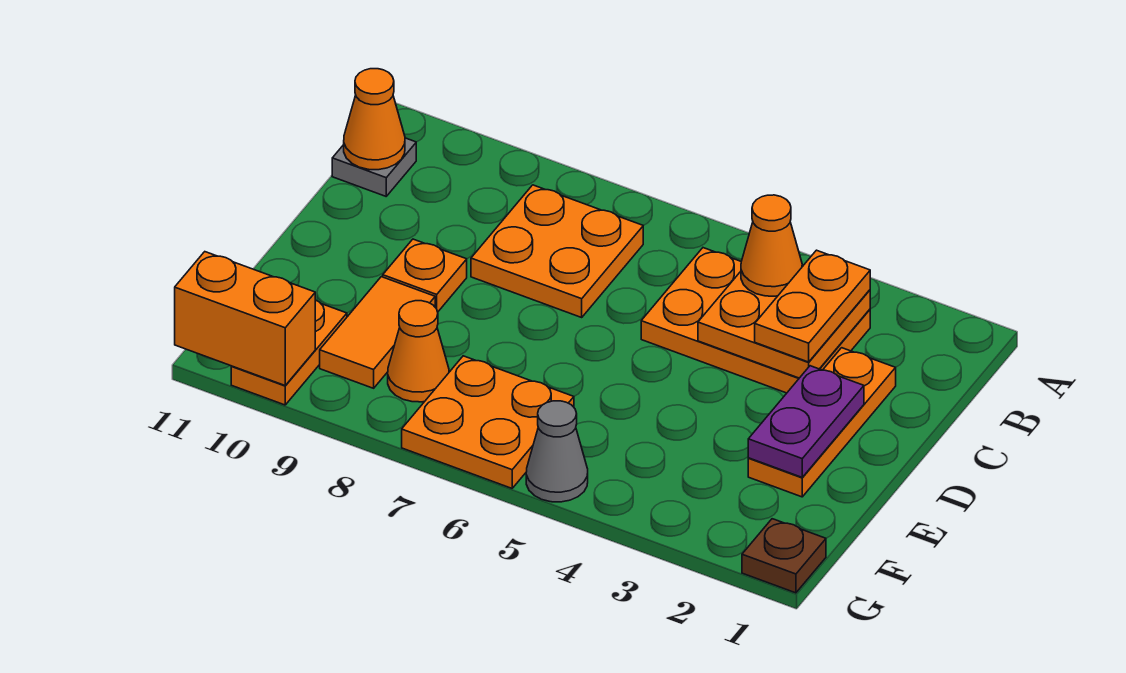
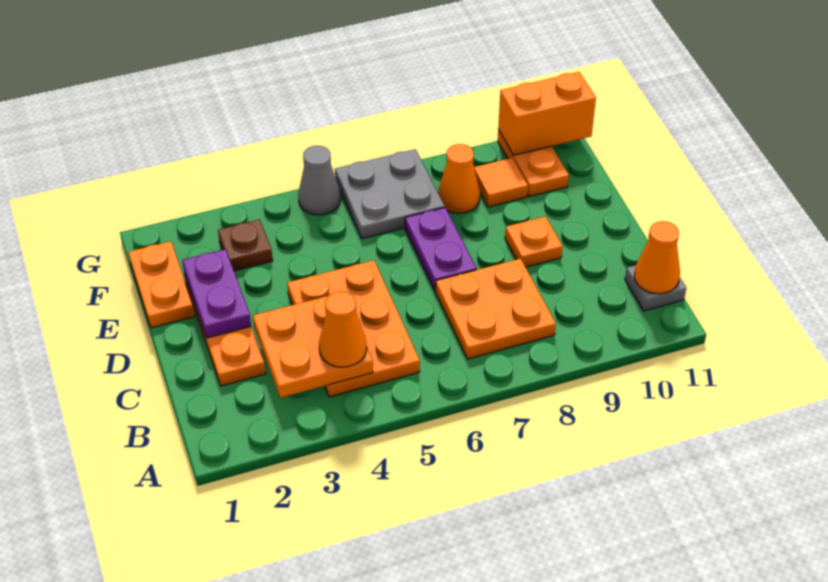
orange plate B3:C5 level 1 -> orange plate B4:D5 level 1
orange plate B3:C3 level 3 -> orange plate E1:F1 level 1
none -> purple plate D7:E7 level 1
orange tile E9:F9 level 1 -> orange tile F9 level 1
orange plate F6:G7 level 1 -> grey plate F6:G7 level 1
brown plate G1 level 1 -> brown plate F3 level 1

